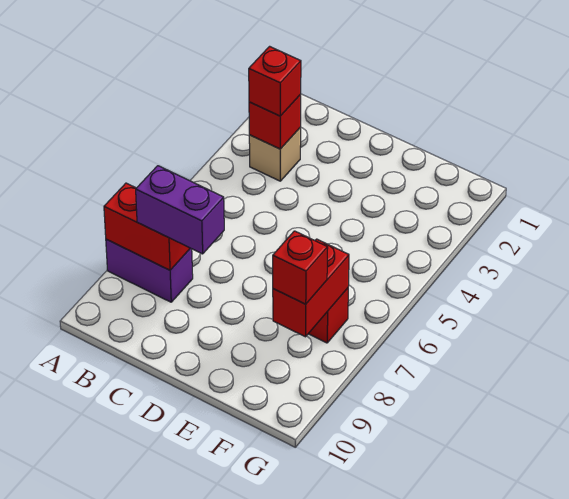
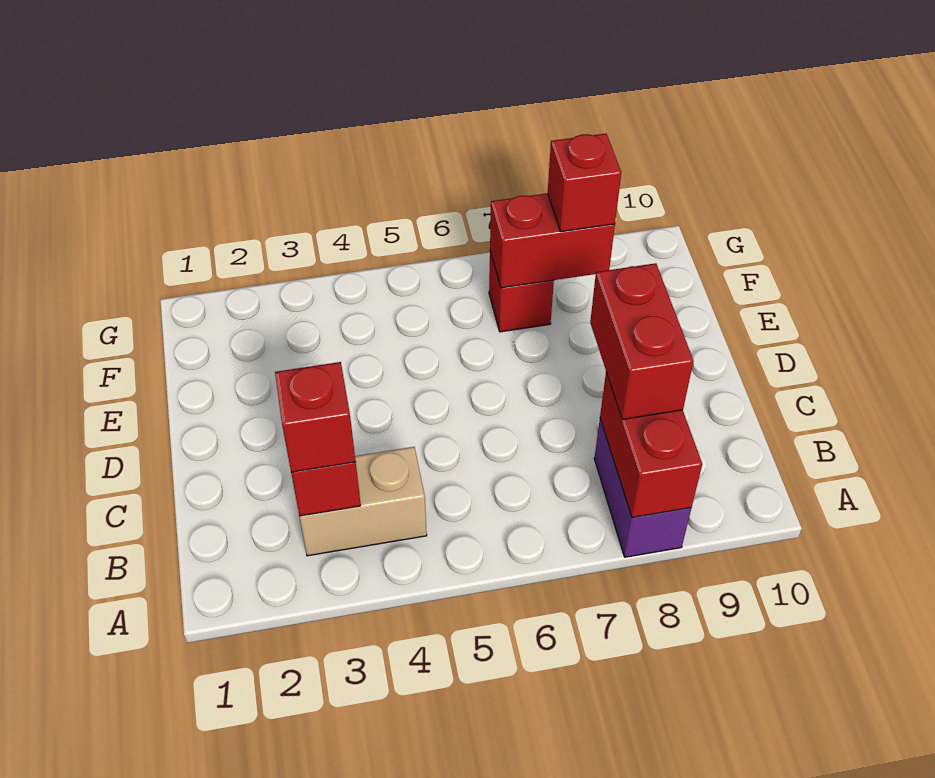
tan brick B3 level 1 -> tan brick B3:B4 level 1
purple brick B8:C8 level 3 -> red brick B8:C8 level 3

